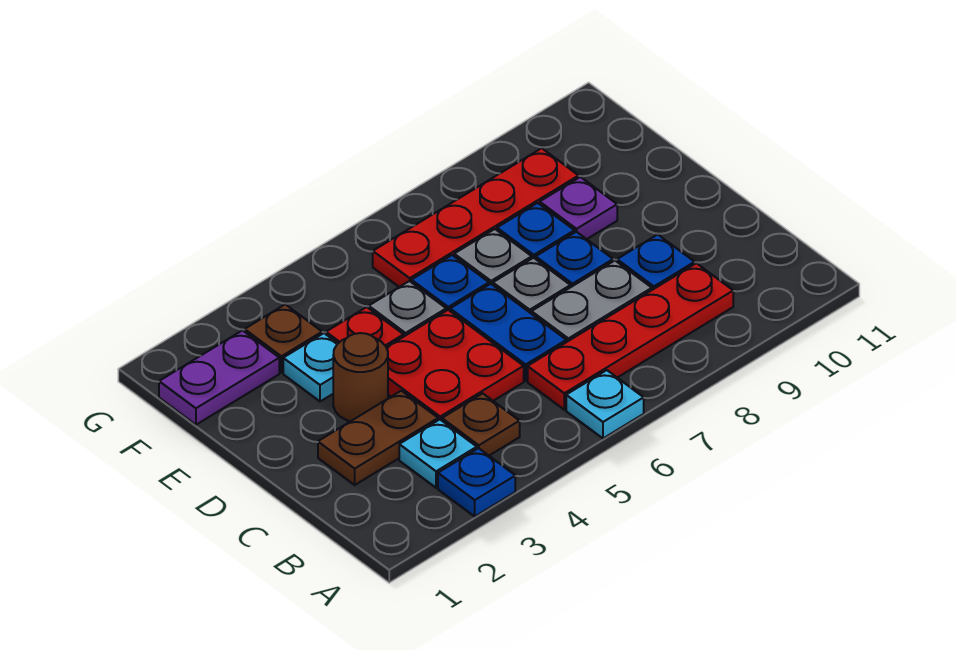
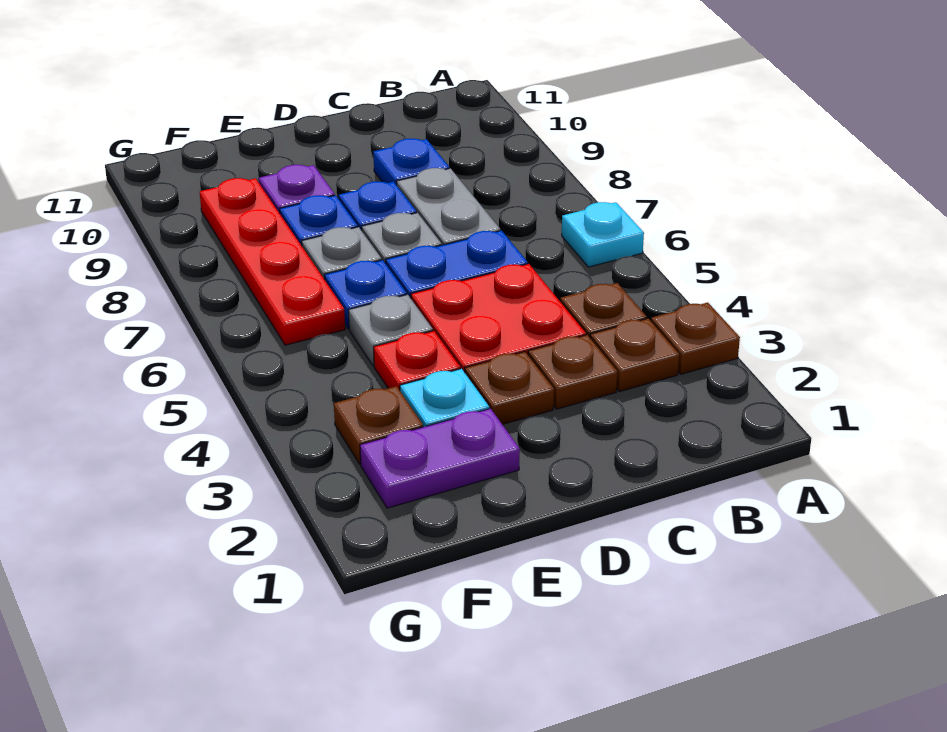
blue plate A3 level 1 -> brown plate A3 level 1
cyan plate B3 level 1 -> brown plate B3 level 1
red plate B6:B9 level 1 -> none
brown plate C2:C3 level 1 -> brown plate C3 level 1
brown round brick D3 level 1 -> brown plate D3 level 1
purple plate F1:F2 level 1 -> purple plate E2:F2 level 1

